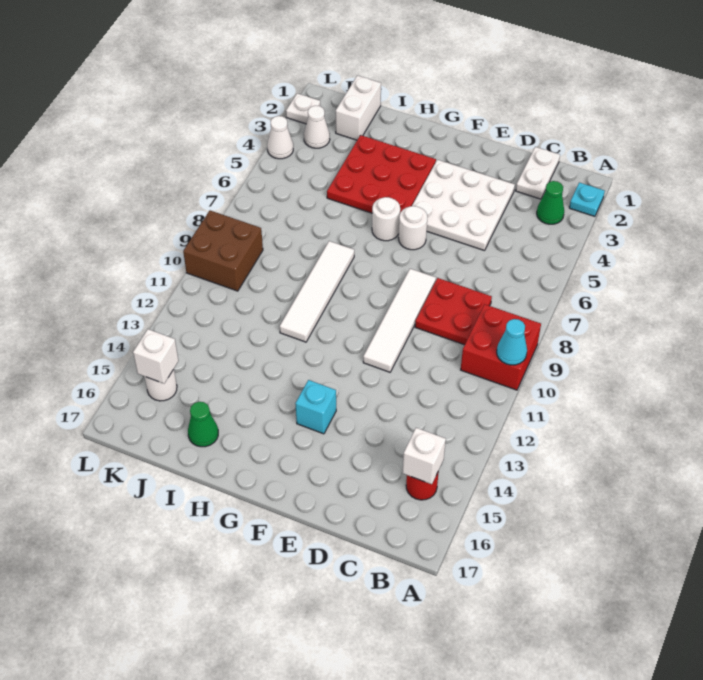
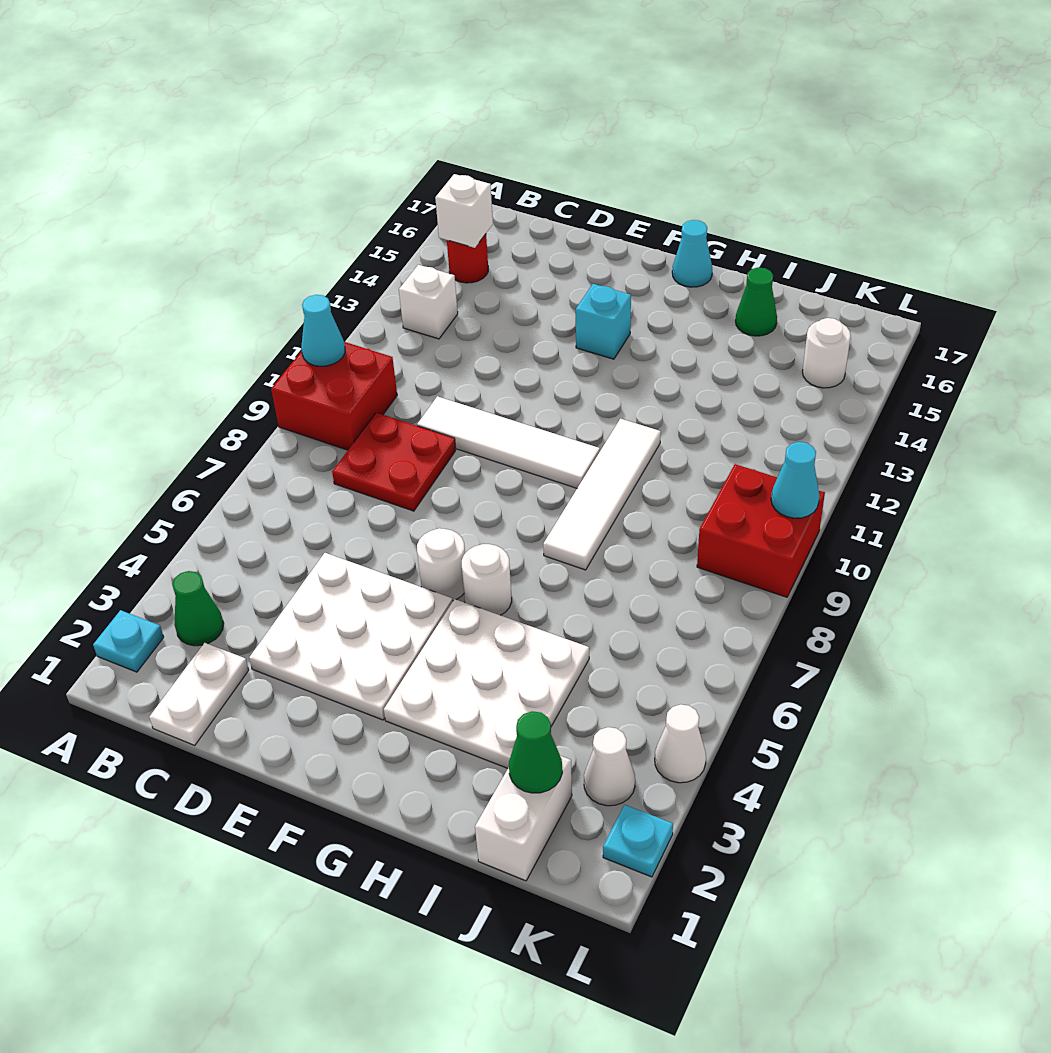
white tile E8:E11 level 1 -> white tile D10:G10 level 1
red plate G3:I5 level 1 -> white plate G3:I5 level 1
none -> cyan cone G17 level 1
none -> green cone J2 level 2
brown brick K9:L10 level 1 -> red brick K9:L10 level 1
white brick K15 level 2 -> white brick B13 level 1
white plate L2 level 1 -> cyan plate L2 level 1
none -> cyan cone L10 level 2

